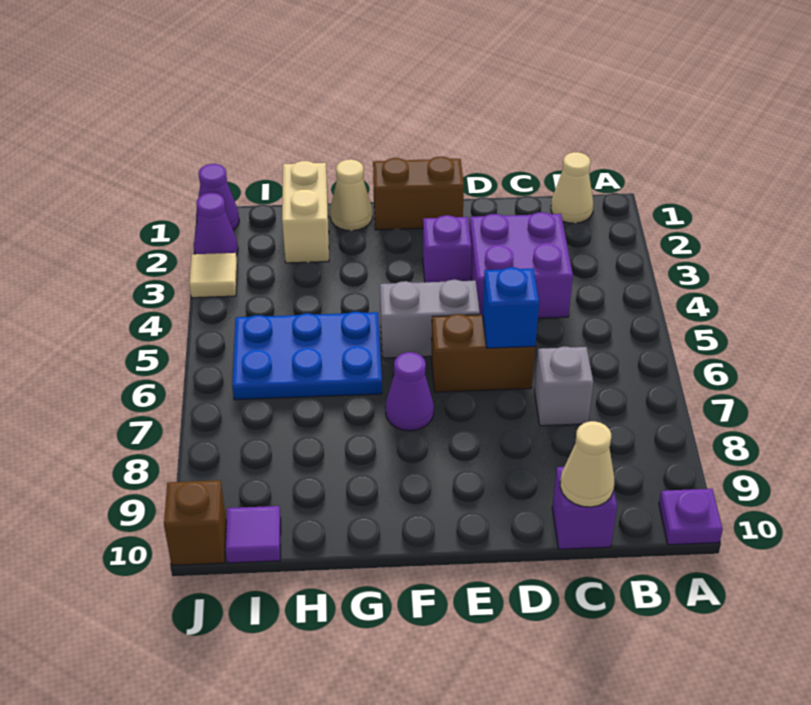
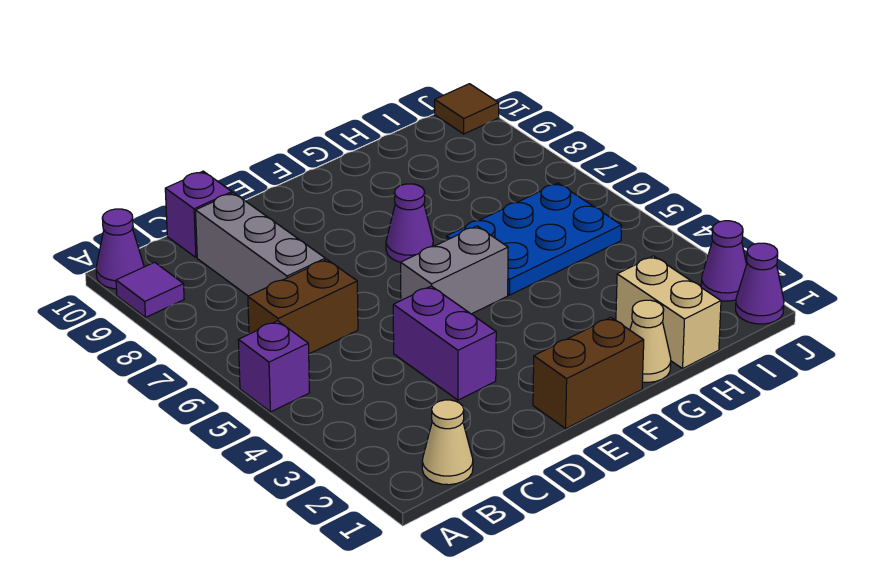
purple plate A10 level 1 -> purple cone A10 level 1
purple brick C3:D4 level 1 -> purple brick D3:D4 level 1
grey brick C7 level 1 -> grey brick C7:C9 level 1
tan cone C10 level 2 -> none
brown brick D6:E6 level 1 -> brown brick B6:C6 level 1
blue brick D6 level 2 -> none
purple brick E3 level 1 -> purple brick A5 level 1
purple tile I10 level 1 -> purple tile A9 level 1
tan tile J3 level 1 -> none
brown brick J10 level 1 -> brown tile J10 level 1

